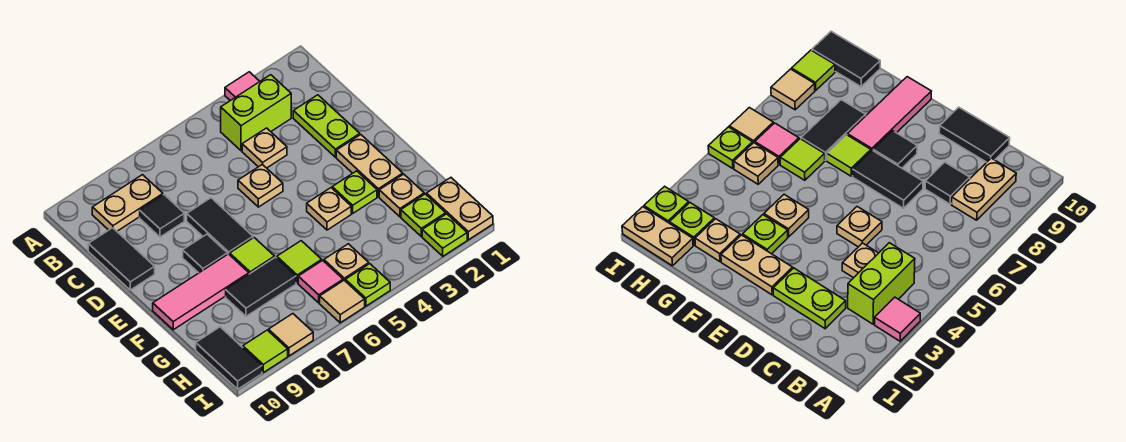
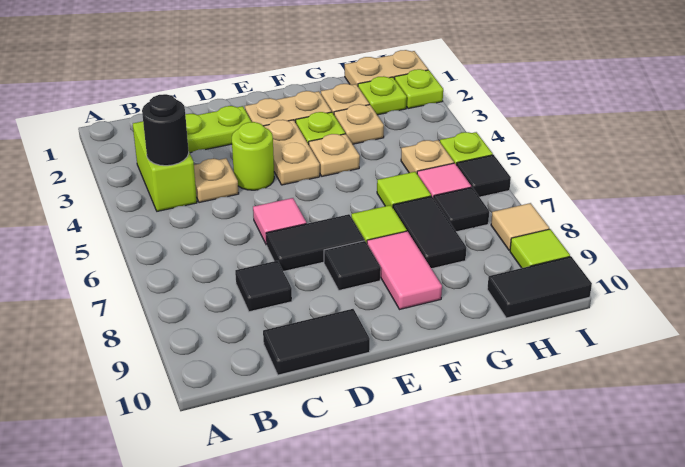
pink tile A3 level 1 -> pink tile D6 level 1
none -> black round brick B4 level 2
tan plate B8:B9 level 1 -> tan plate E3:E4 level 1
none -> lime round brick D4 level 1
tan plate D5 level 1 -> tan plate G3 level 1
pink tile F8:F10 level 1 -> pink tile F8:F9 level 1
none -> black tile H7 level 1
tan tile I6 level 1 -> black tile I6 level 1

